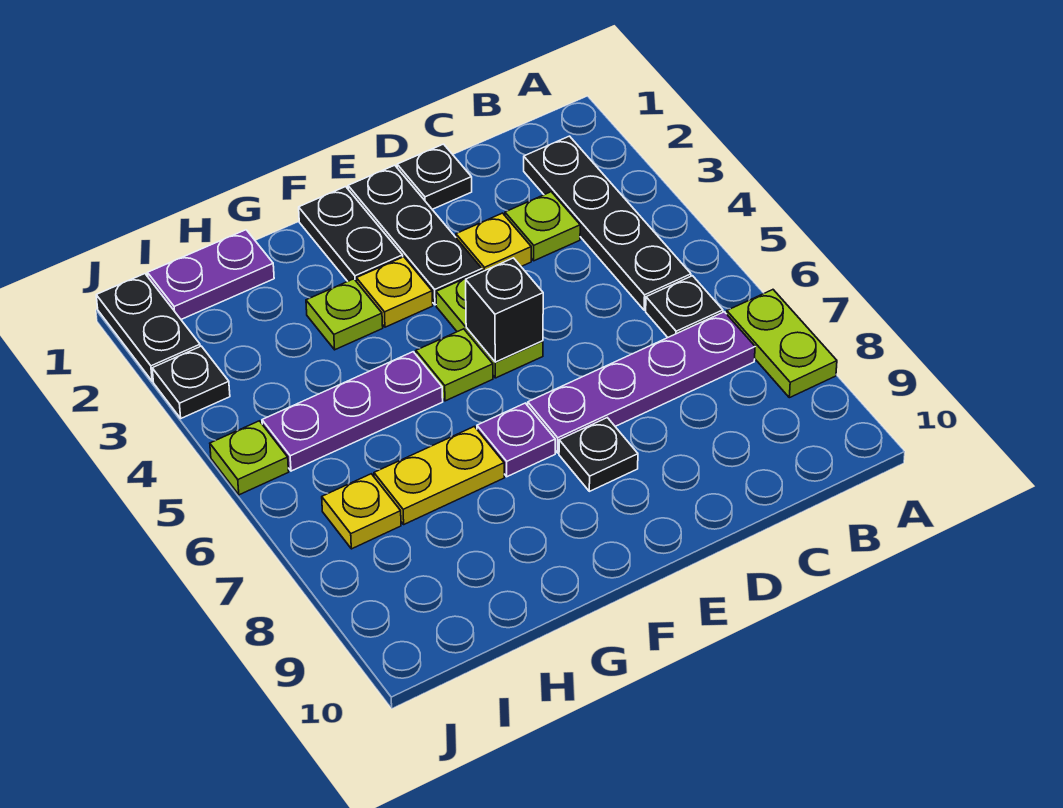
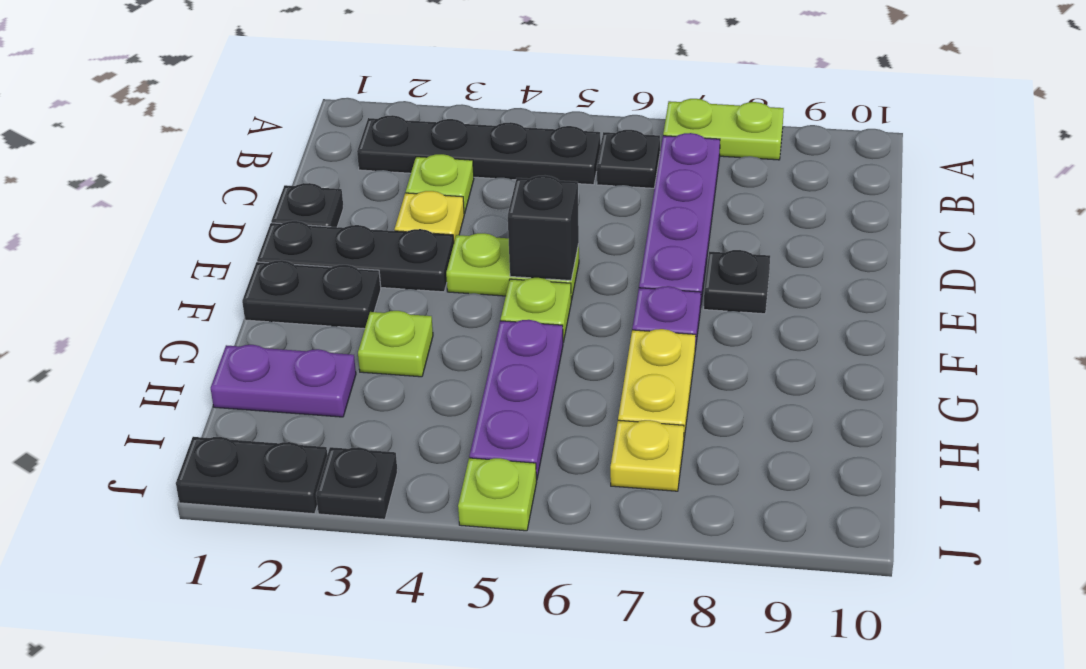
yellow plate F3 level 1 -> none
purple plate H1:I1 level 1 -> purple plate H1:H2 level 1

